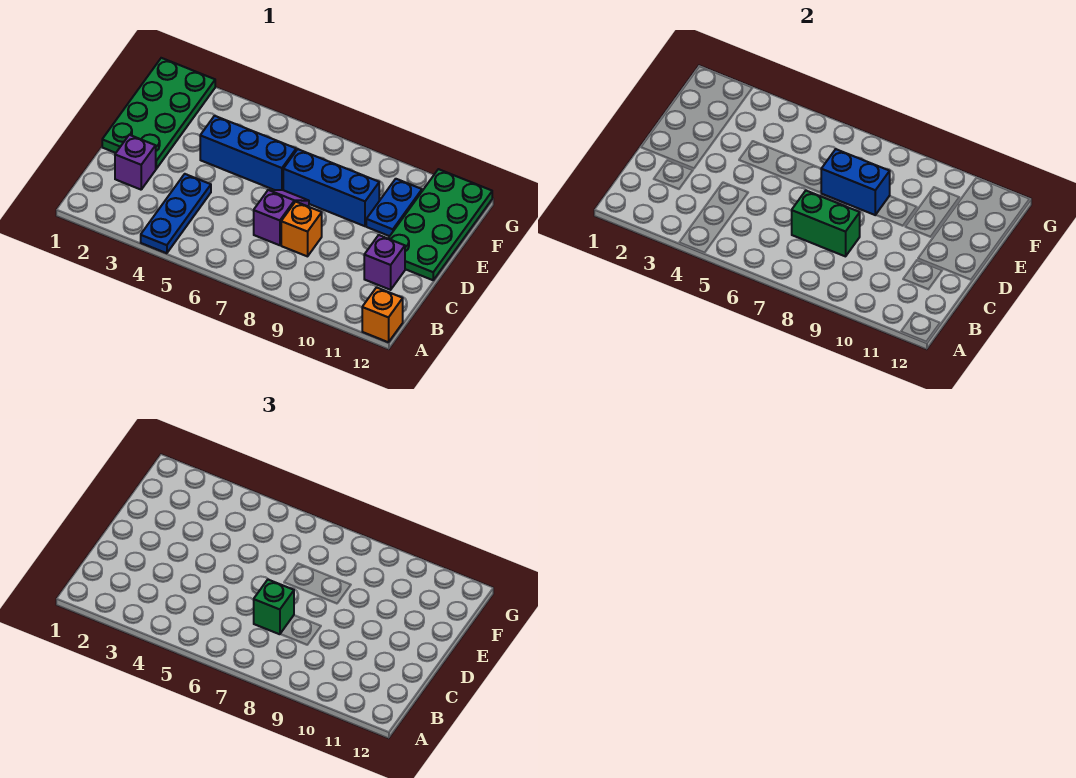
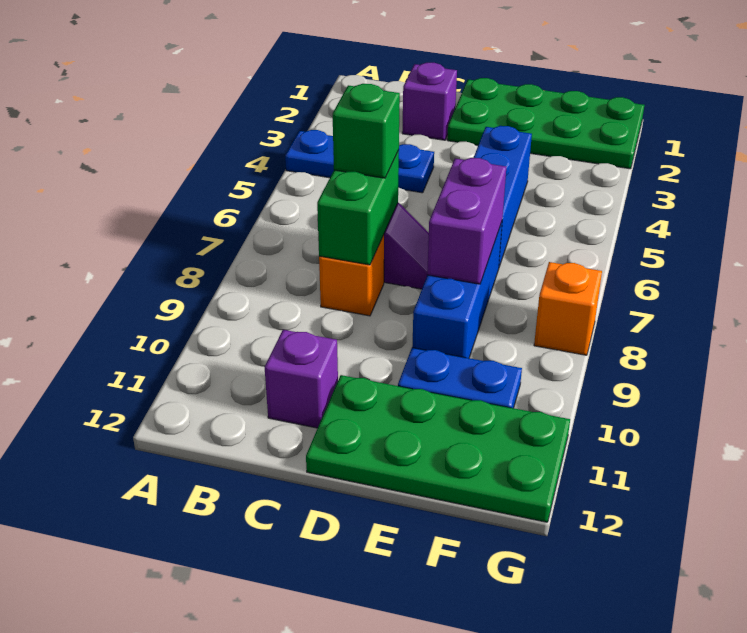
orange brick A12 level 1 -> orange brick G8 level 1
blue brick E7:E8 level 2 -> purple brick E7:E8 level 2

